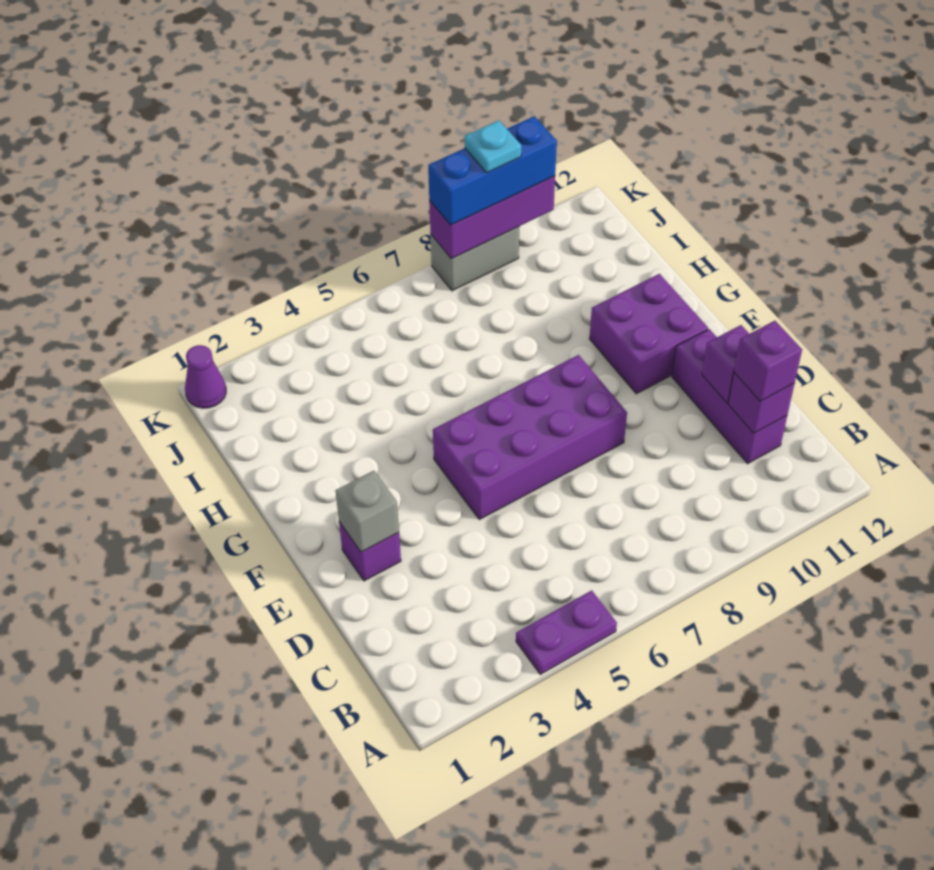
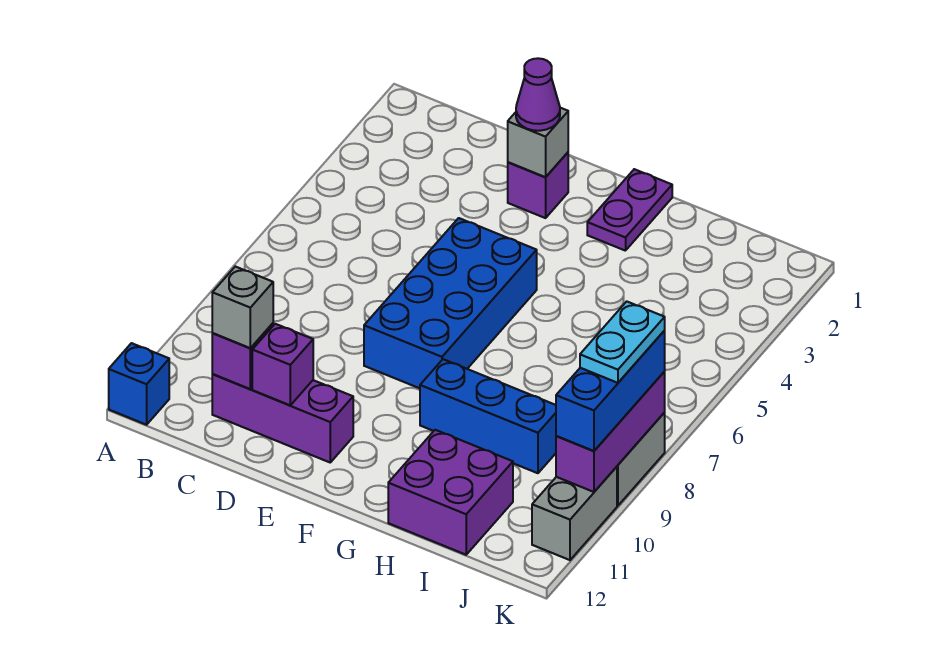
purple plate A4:A5 level 1 -> purple plate G1:G2 level 1
none -> blue brick A12 level 1
purple brick C11 level 3 -> grey brick C11 level 3
purple brick E5:F8 level 1 -> blue brick E5:F8 level 1
purple brick F10:G11 level 1 -> purple brick H11:I12 level 1
none -> blue brick G9:I9 level 1
purple cone K1 level 1 -> purple cone E2 level 3
cyan plate K9 level 4 -> cyan plate K8:K9 level 4
none -> grey brick K10:K11 level 1

